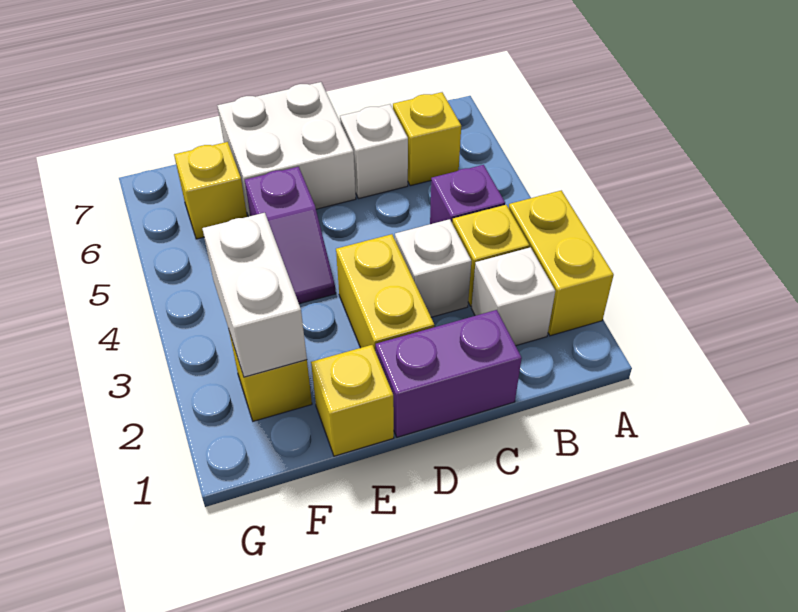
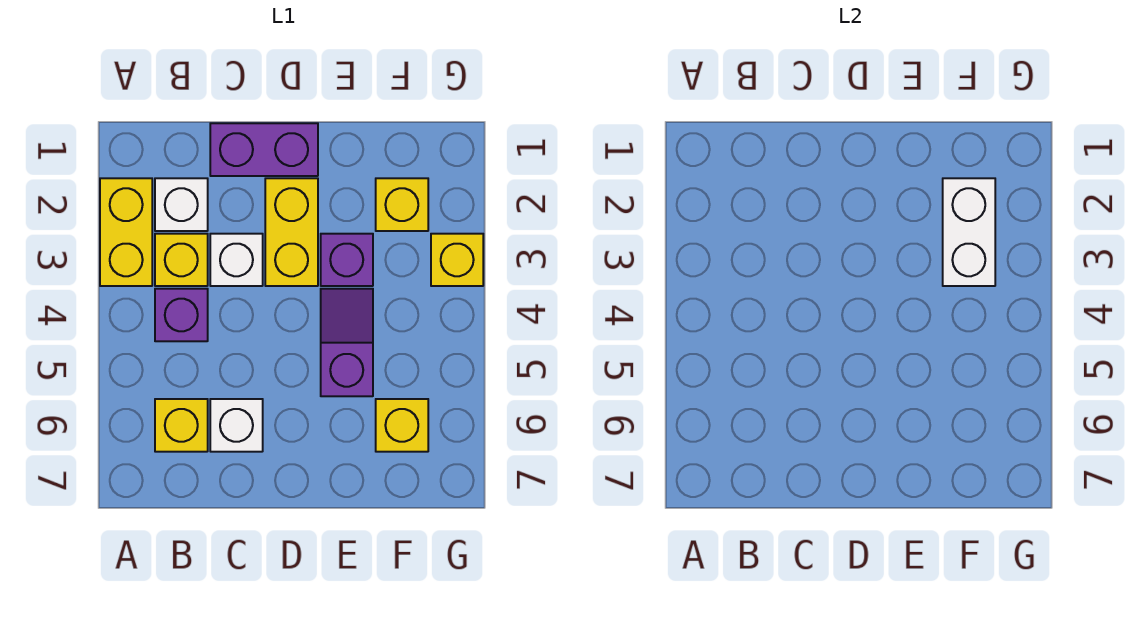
white brick D6:E7 level 1 -> none
yellow brick E1 level 1 -> yellow brick G3 level 1
none -> purple brick E3 level 1

